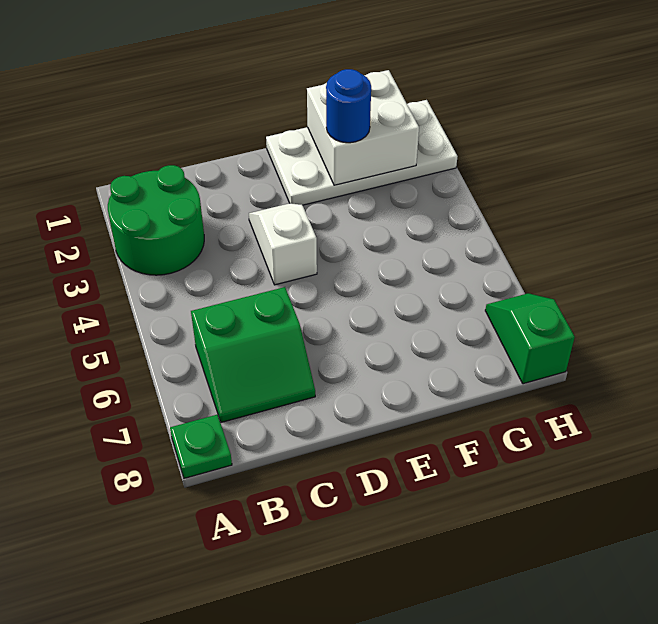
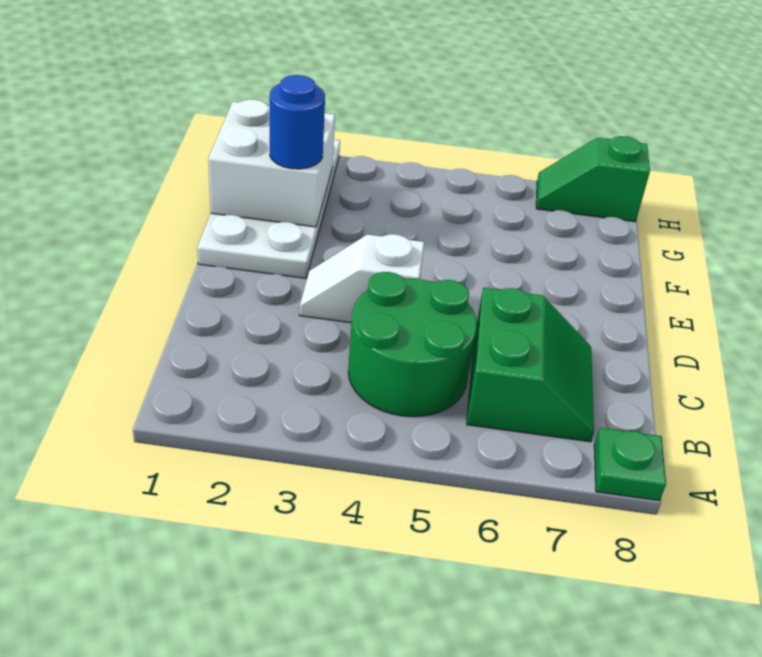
green round brick A2:B3 level 1 -> green round brick B4:C5 level 1

